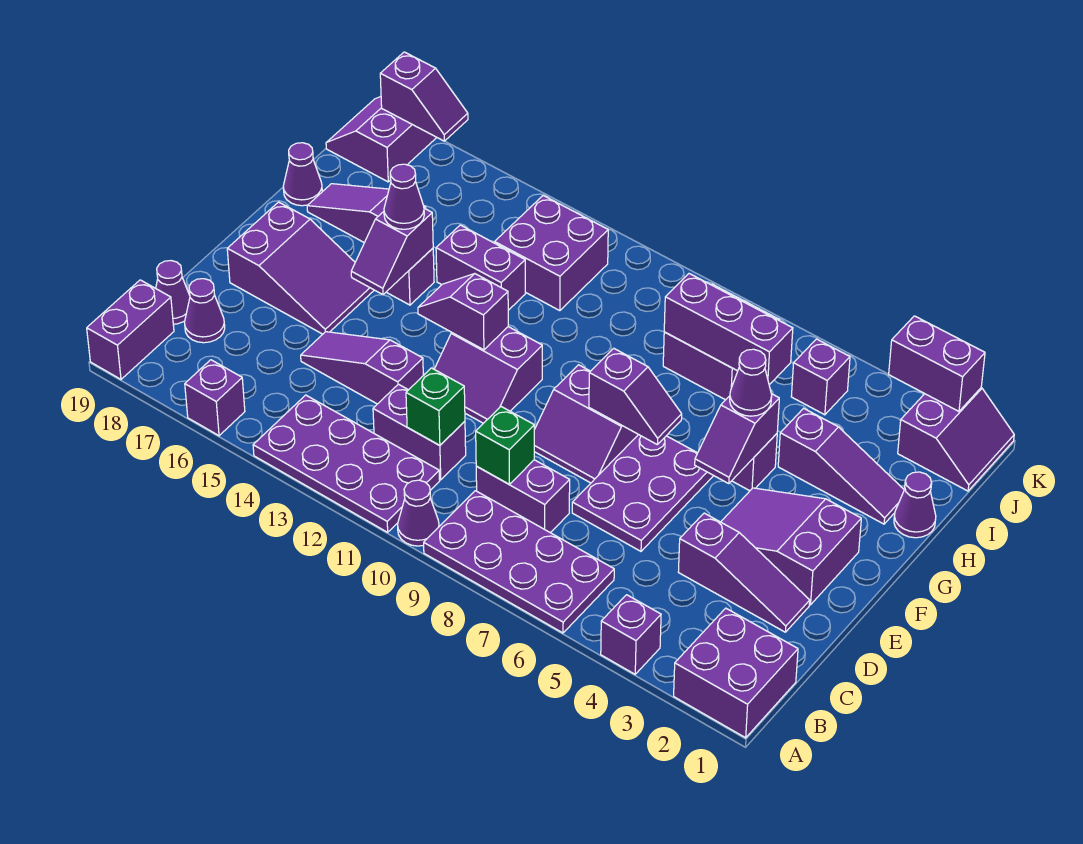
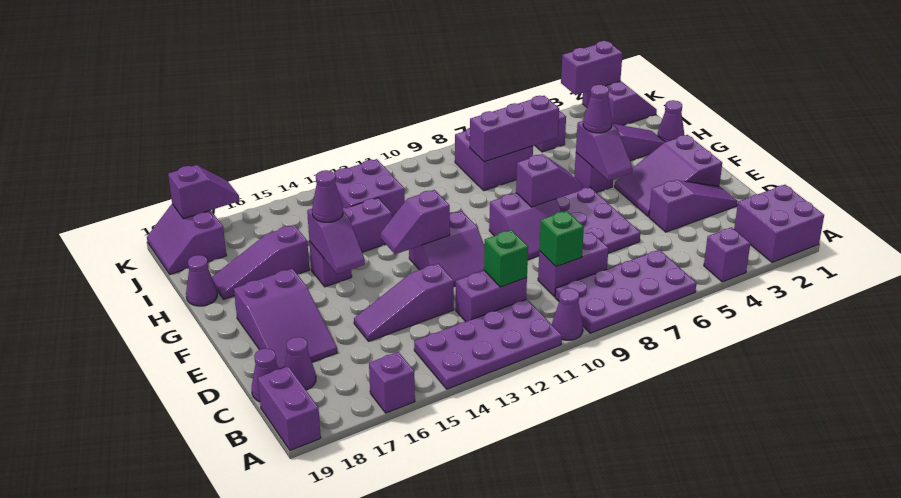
purple slope E16:F18 level 1 top 18 -> purple slope D17:F18 level 1 top F

